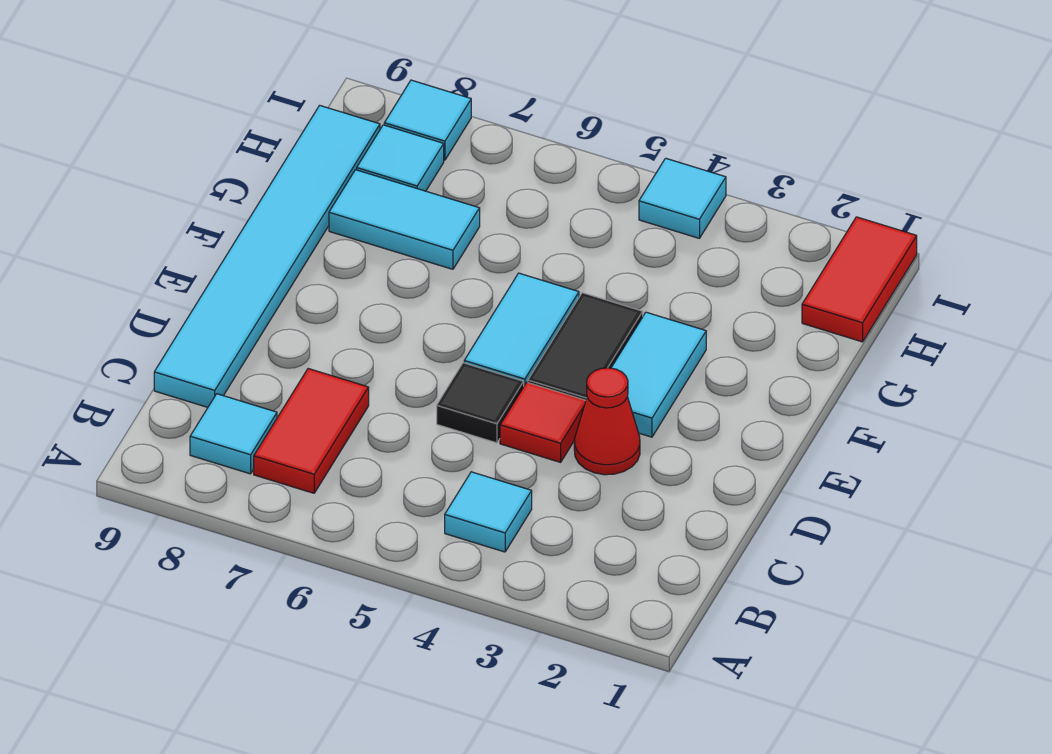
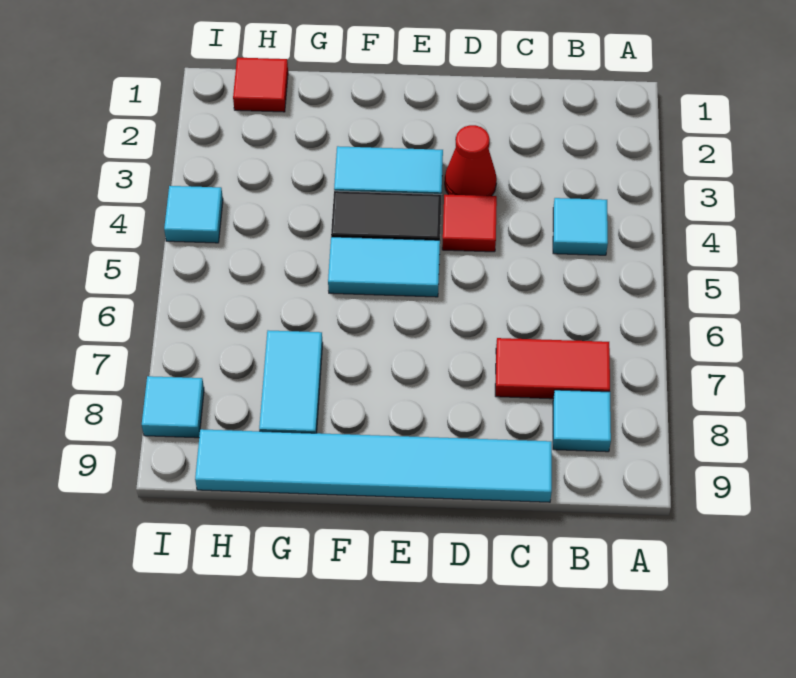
black tile D5 level 1 -> none
red tile H1:I1 level 1 -> red tile H1 level 1
cyan tile H8 level 1 -> none

